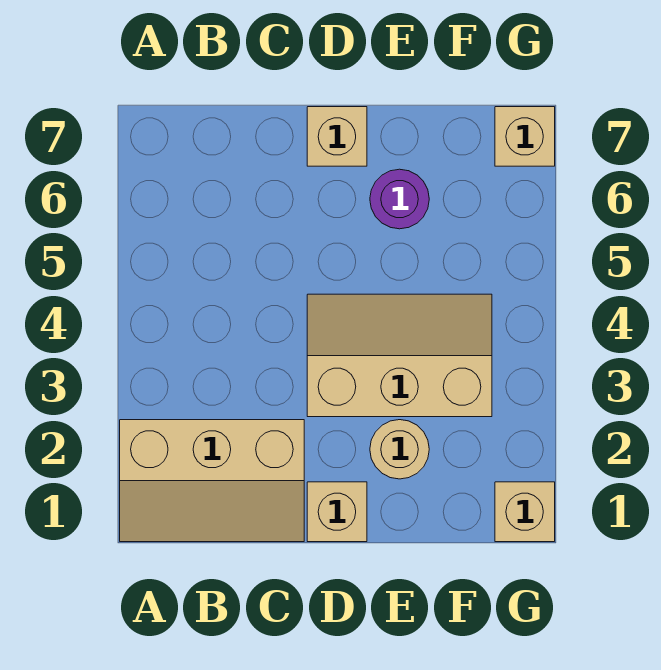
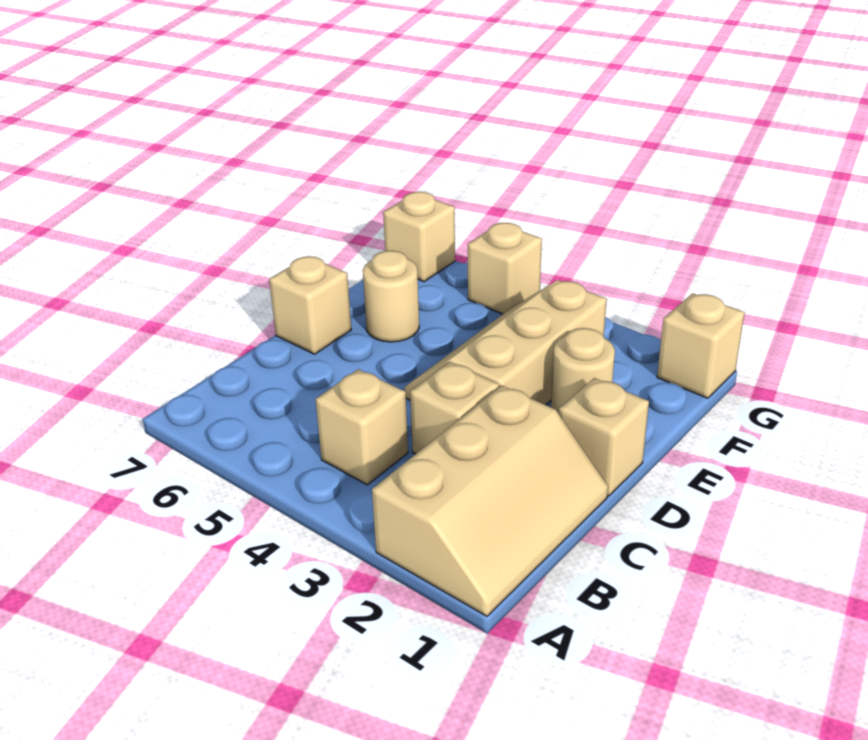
none -> tan brick B4 level 1
none -> tan brick C3 level 1
purple round brick E6 level 1 -> tan round brick E6 level 1
none -> tan brick G5 level 1

